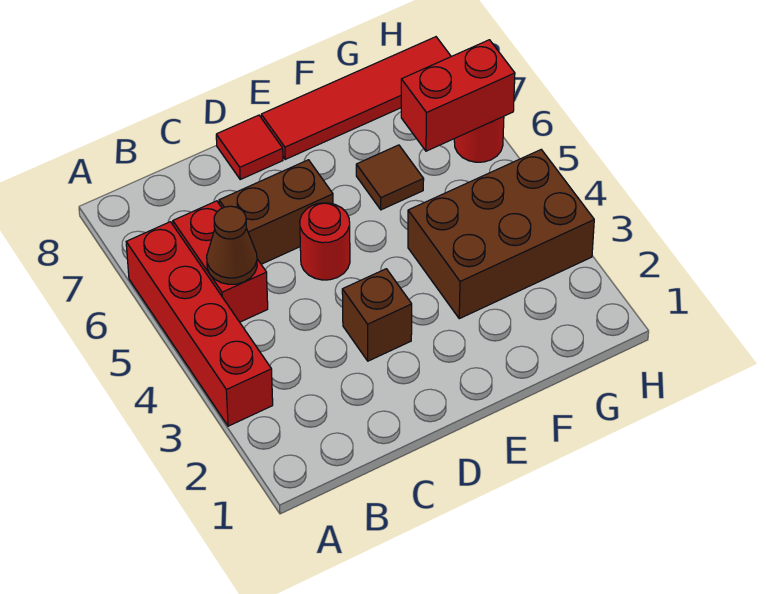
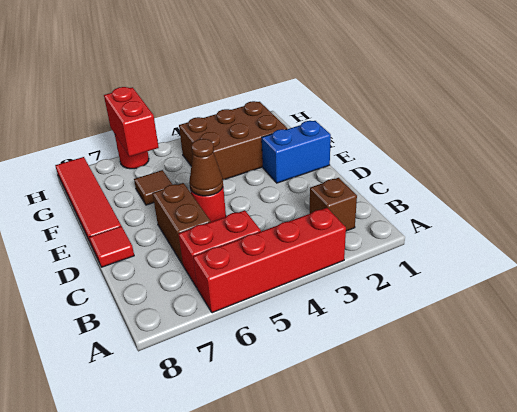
brown cone B5 level 2 -> brown cone D5 level 2
brown brick D3 level 1 -> brown brick B2 level 1
none -> blue brick E1:E2 level 1
brown brick F3:H4 level 1 -> brown brick F2:G4 level 1

